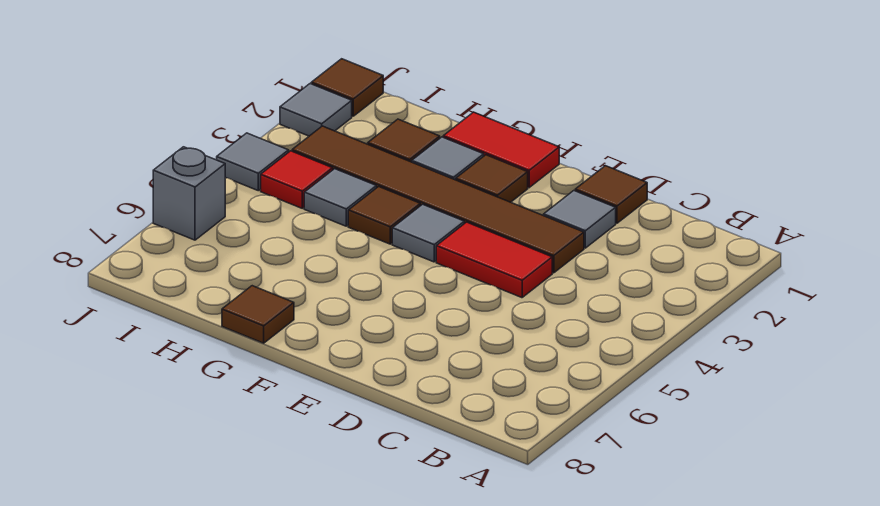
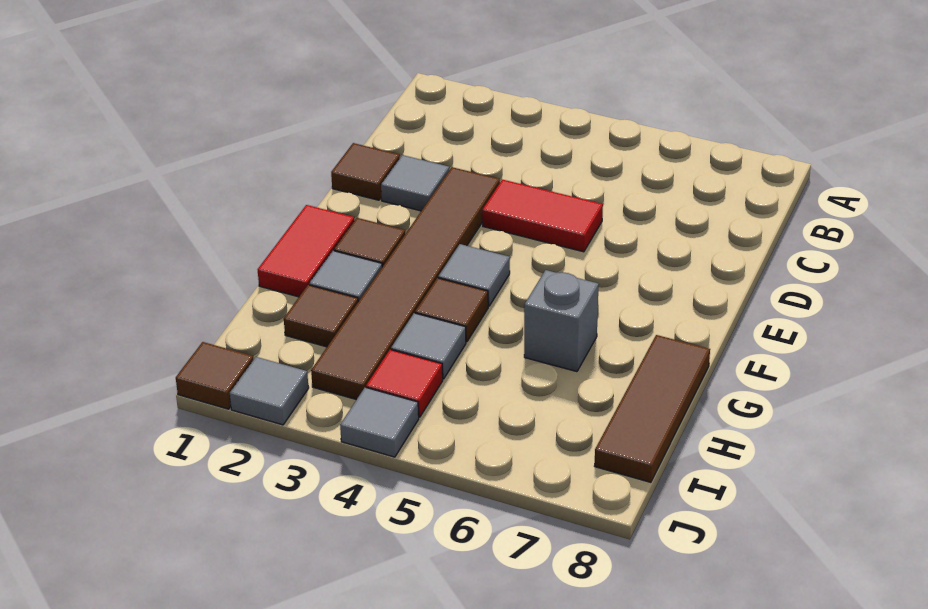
red tile D4:E4 level 1 -> red tile D4:D5 level 1
brown tile G8 level 1 -> brown tile G8:I8 level 1
grey brick J6 level 1 -> grey brick G6 level 1

